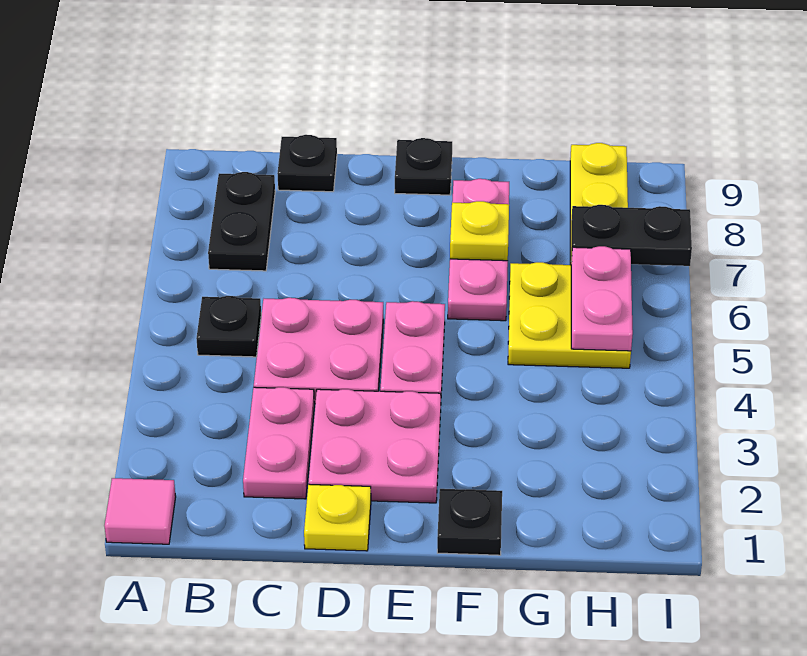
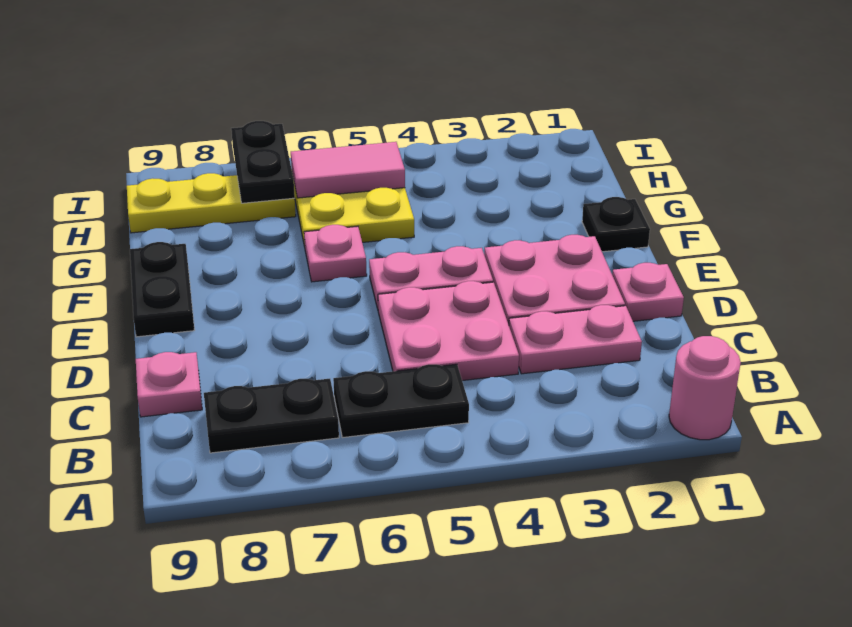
pink tile A1 level 1 -> pink round brick A1 level 1
black plate B5 level 1 -> black plate B5:B6 level 1
black plate C9 level 1 -> pink plate C9 level 1
yellow plate D1 level 1 -> pink plate D1 level 1
black plate E9 level 1 -> black plate E9:F9 level 1
pink plate F6:F8 level 1 -> pink plate F6 level 1
yellow plate F7 level 2 -> none
pink plate H5:H6 level 2 -> pink tile H5:H6 level 2

